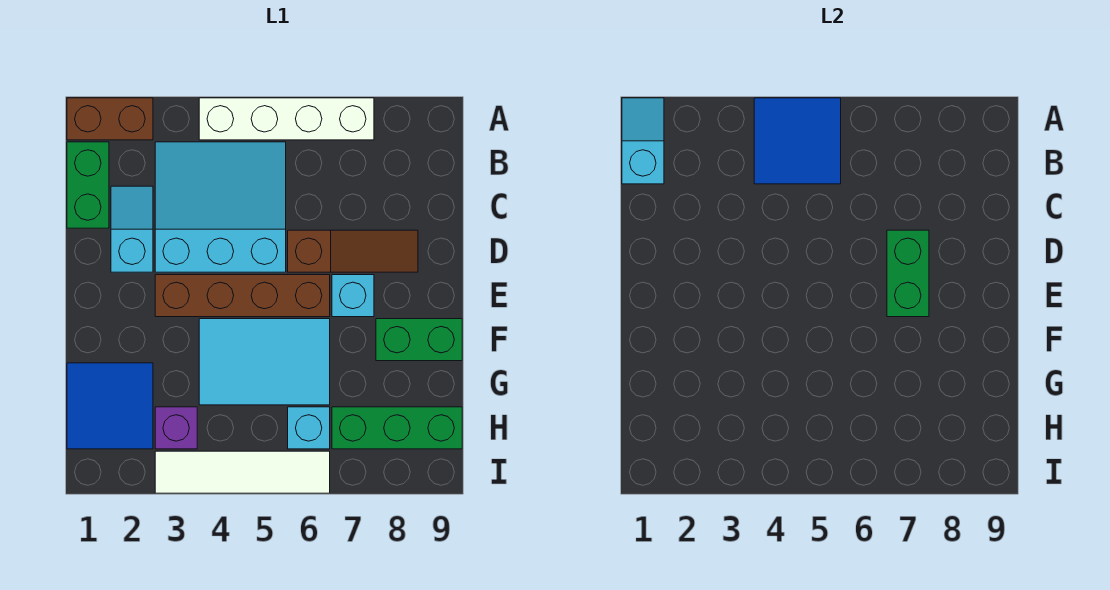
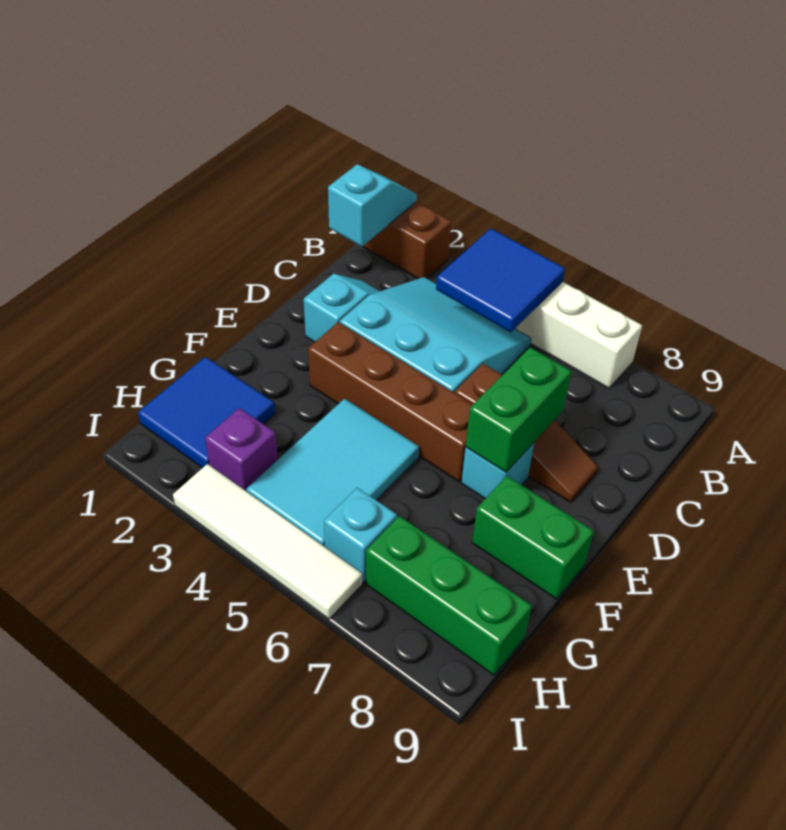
green brick B1:C1 level 1 -> none
cyan tile F4:G6 level 1 -> cyan tile F4:H5 level 1

